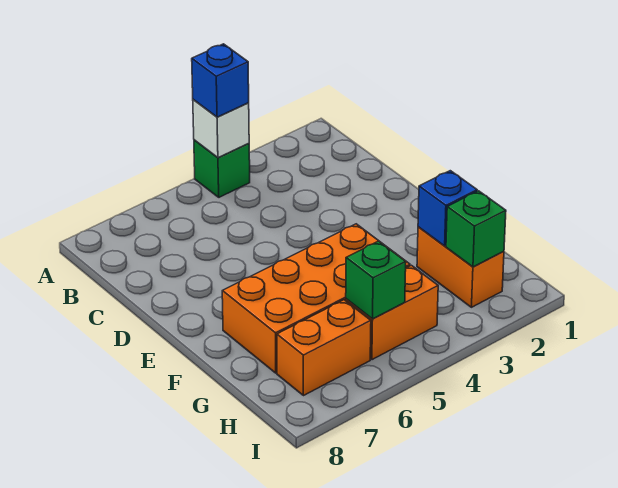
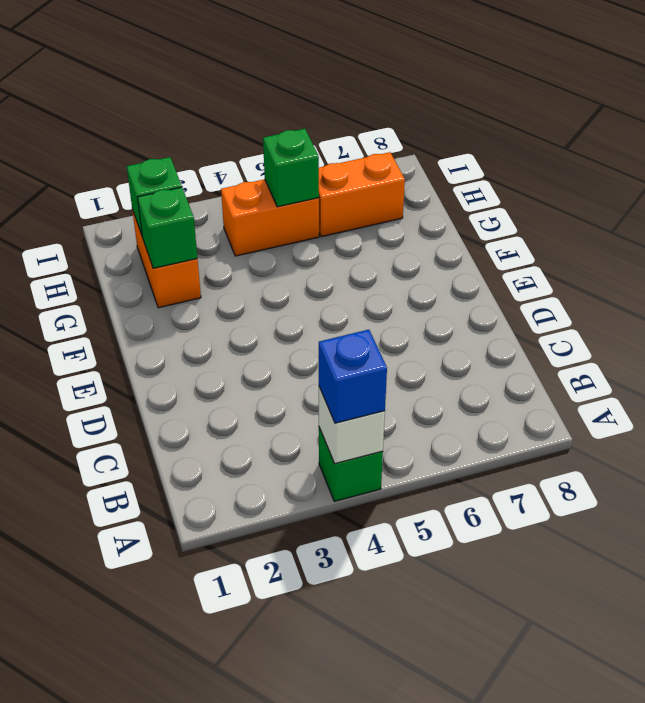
orange brick F4:G7 level 1 -> none
blue brick G2 level 2 -> green brick G2 level 2

